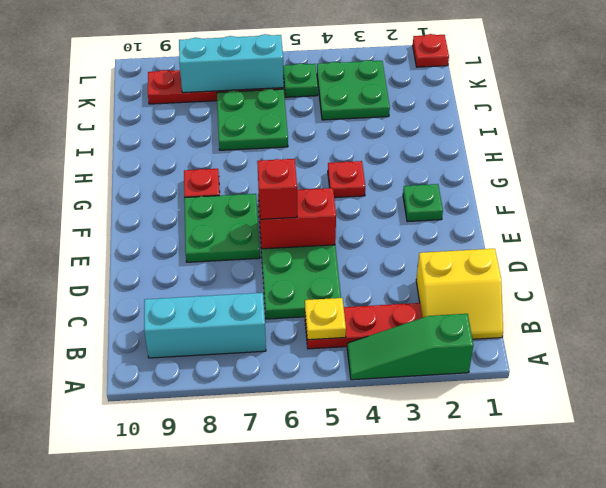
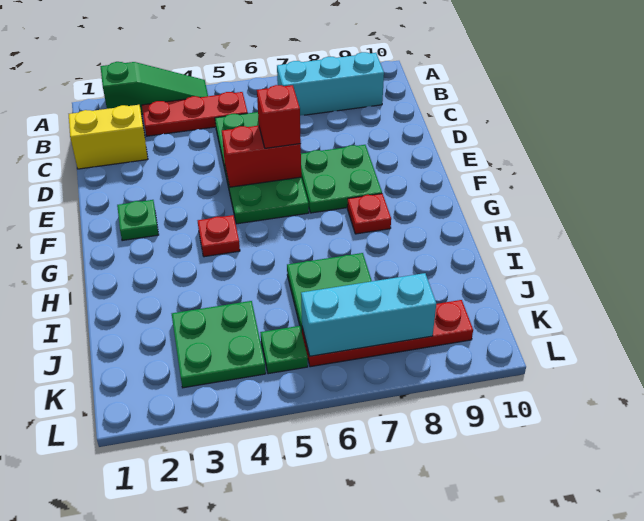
yellow plate B5 level 2 -> none
red plate L1 level 1 -> none

